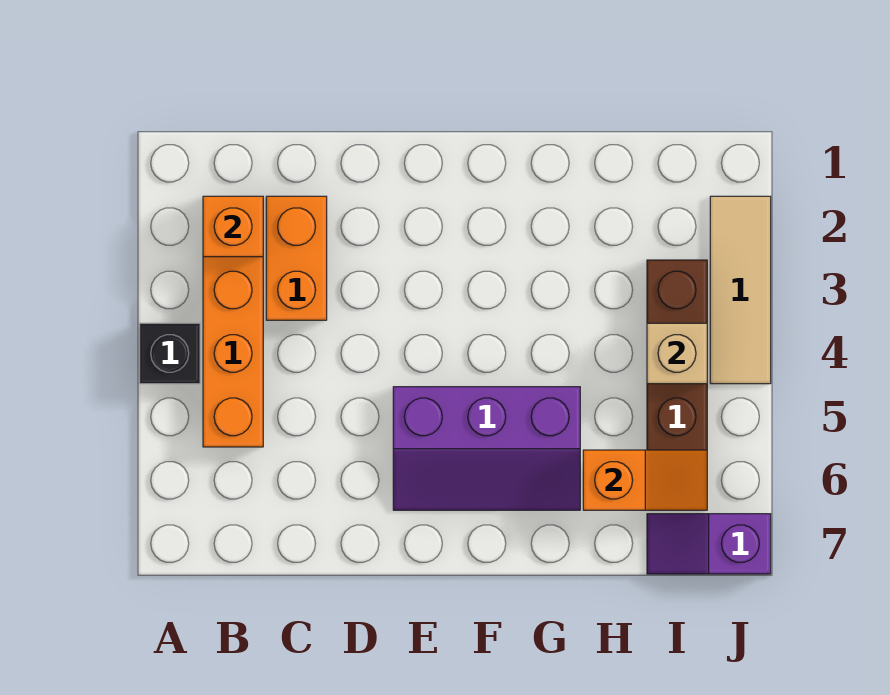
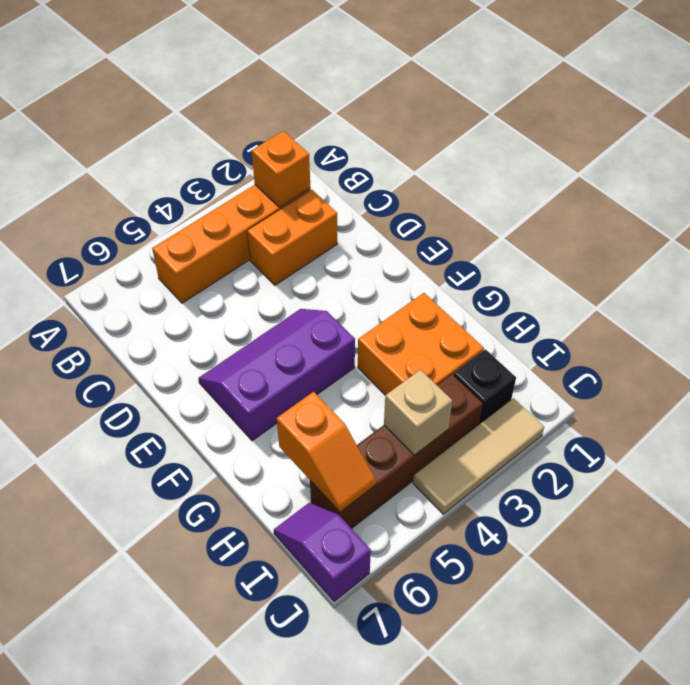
black brick A4 level 1 -> black brick I2 level 1
purple slope E5:G6 level 1 top 5 -> purple slope E4:F6 level 1 top F
none -> orange brick G2:H3 level 1

